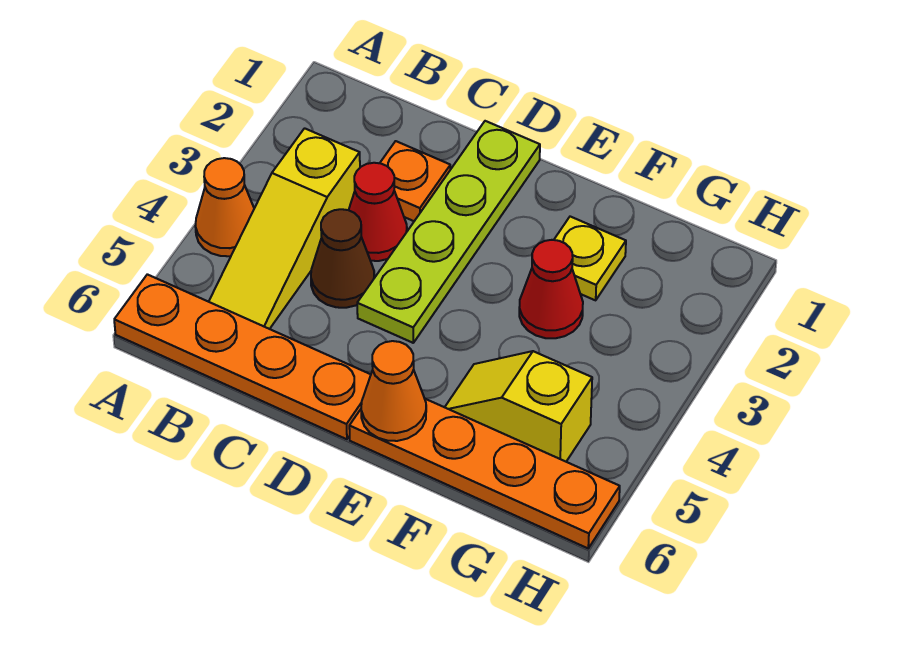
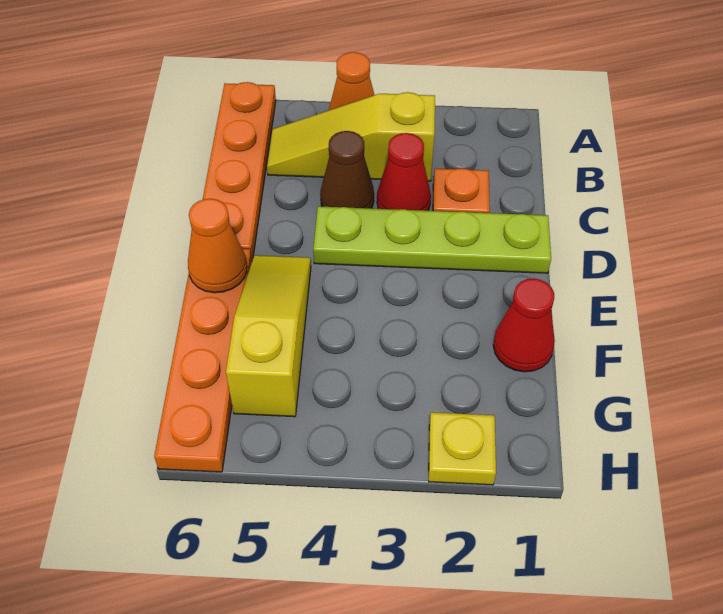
yellow plate F2 level 1 -> yellow plate H2 level 1
red cone F3 level 1 -> red cone F1 level 1
yellow slope F5:G5 level 1 top G -> yellow slope E5:G5 level 1 top G

